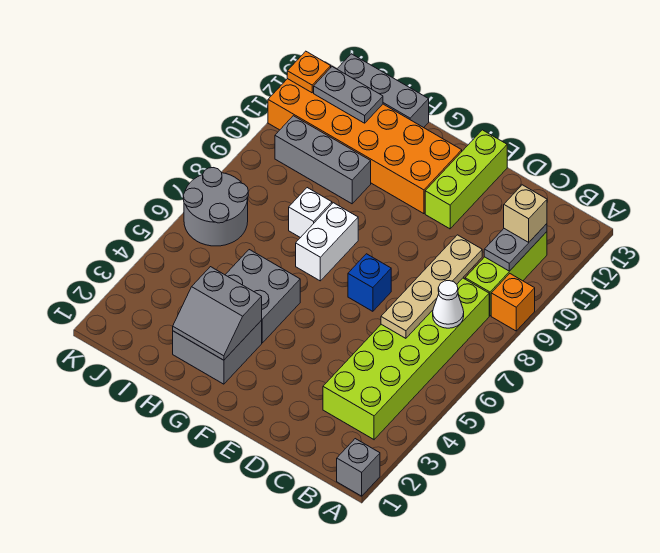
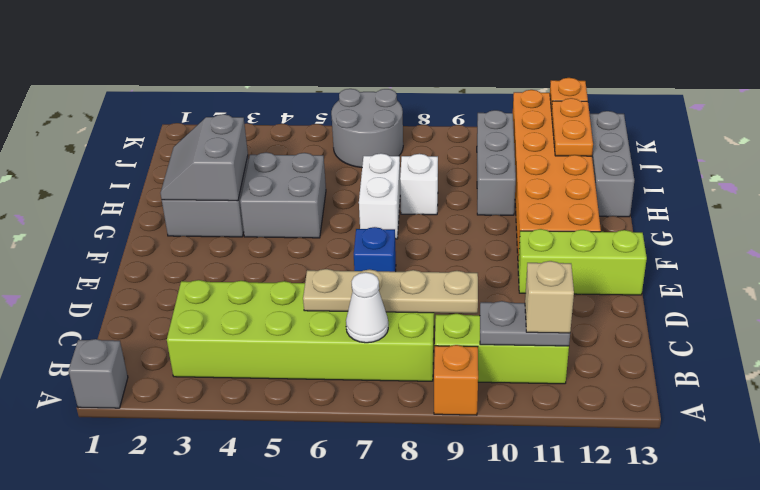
white brick G7:G8 level 1 -> white brick G7:H7 level 1
grey plate I12:J12 level 2 -> orange plate I12:J12 level 2

